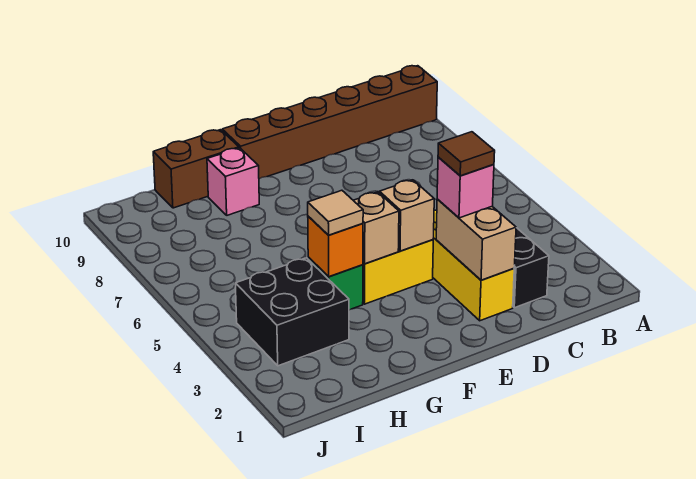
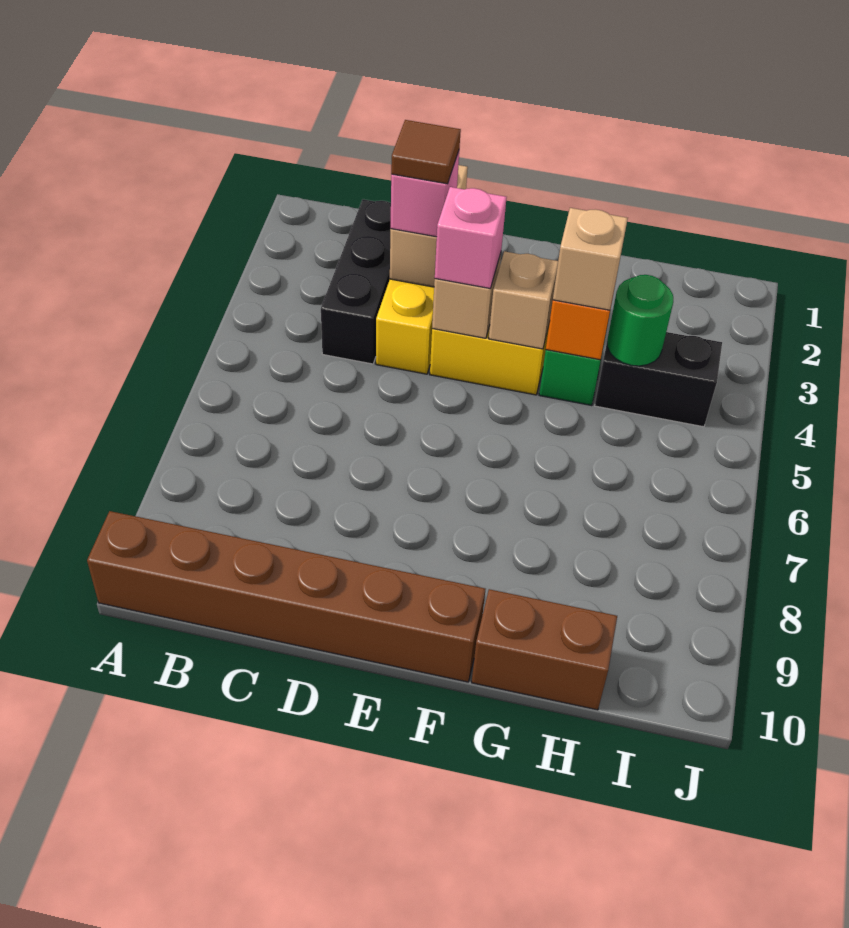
tan tile G4 level 3 -> tan brick G4 level 3
pink brick G9 level 1 -> pink brick E4 level 3
black brick H3:I4 level 1 -> black brick H4:I4 level 1
none -> green round brick H4 level 2

